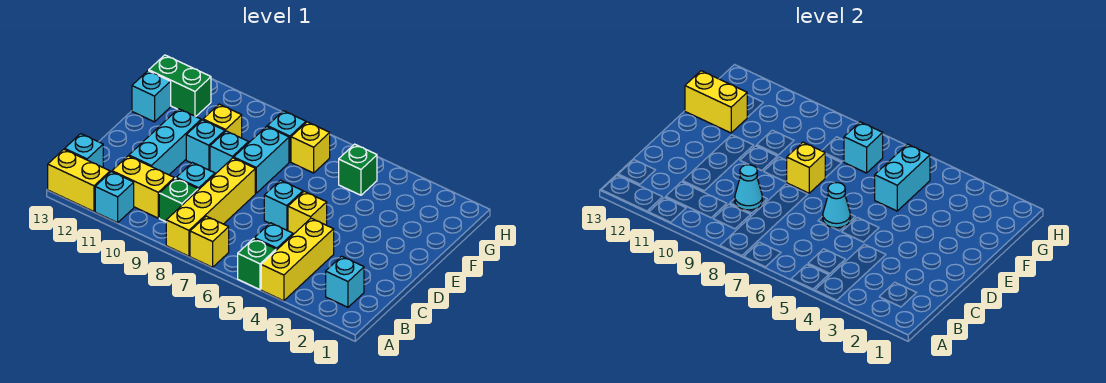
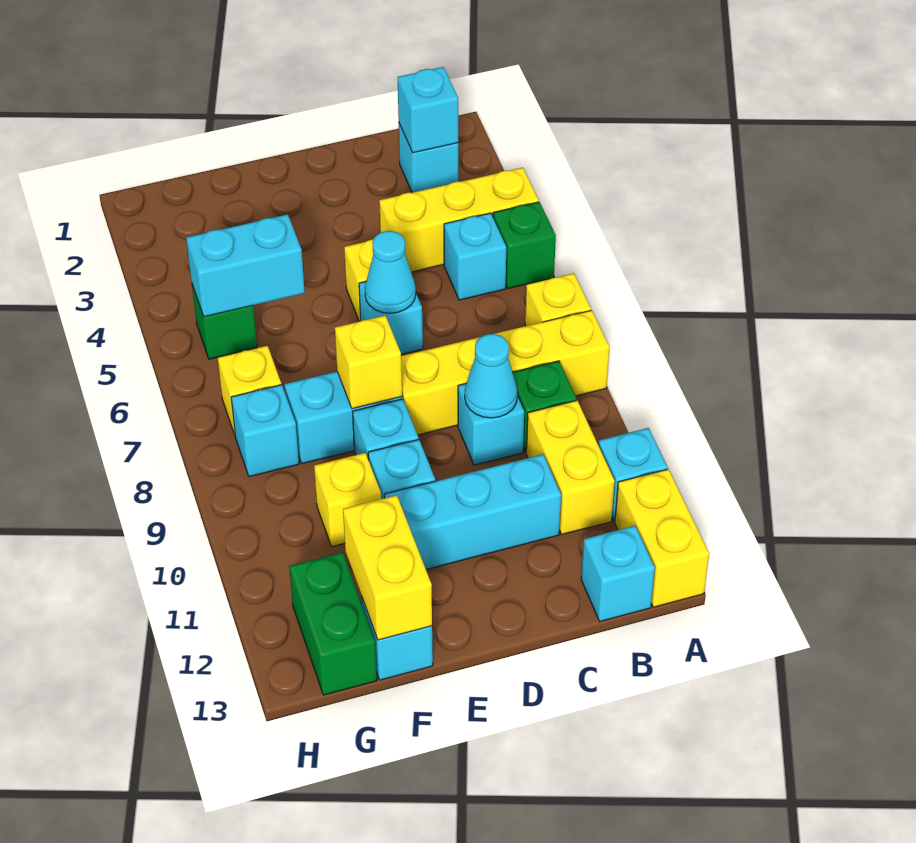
cyan brick G7 level 2 -> cyan brick B2 level 2

